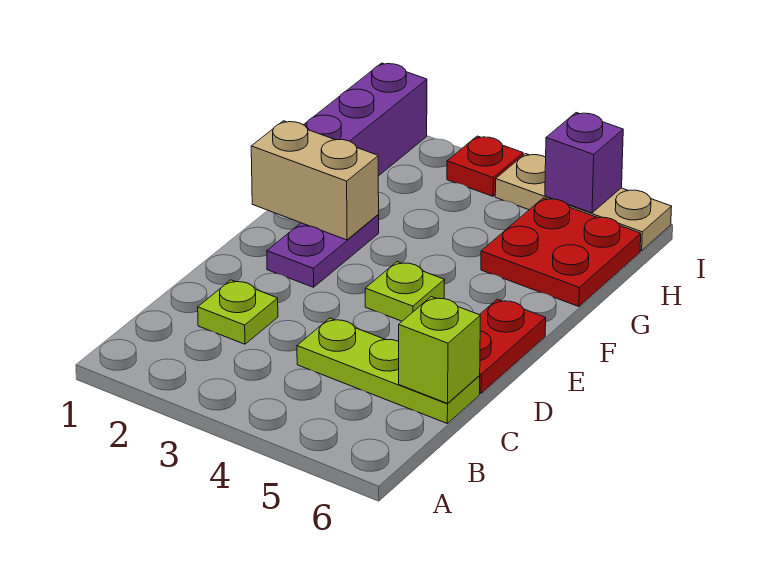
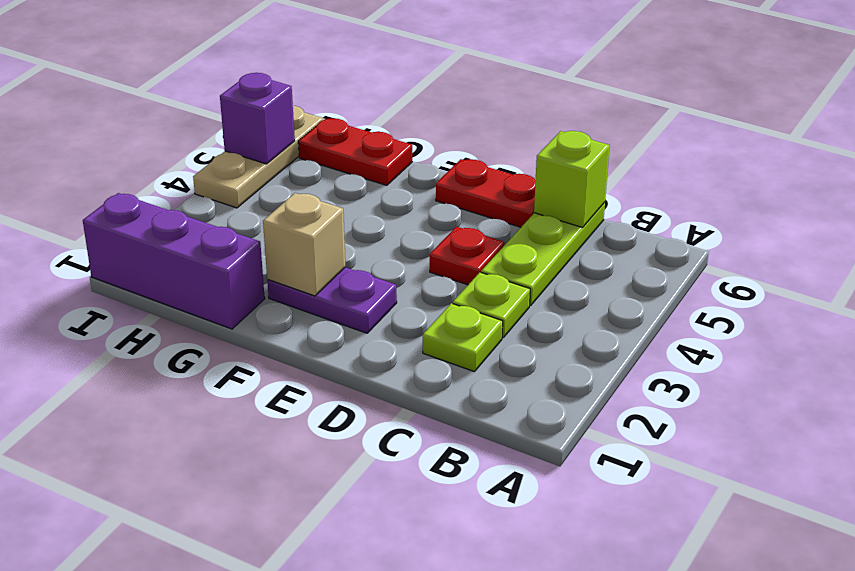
lime plate E4 level 1 -> lime plate C3 level 1
tan brick F1:F2 level 2 -> tan brick F2 level 2
red plate G5:H6 level 1 -> red plate G6:H6 level 1
red plate I3 level 1 -> red plate D4 level 1

